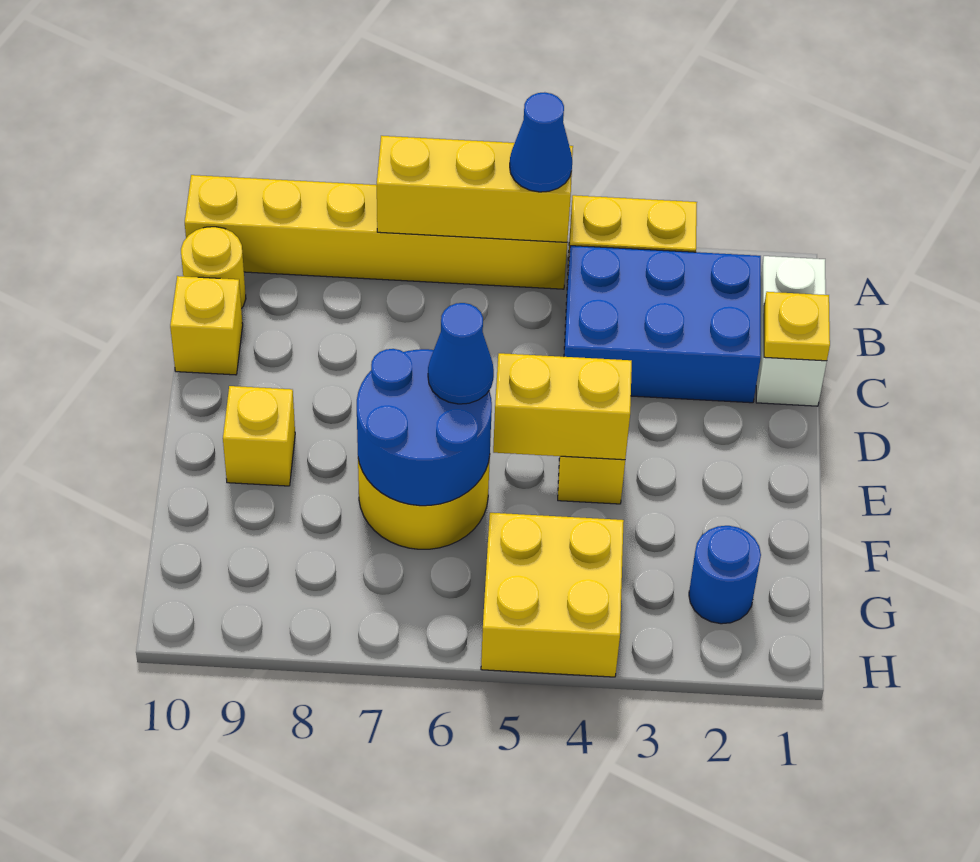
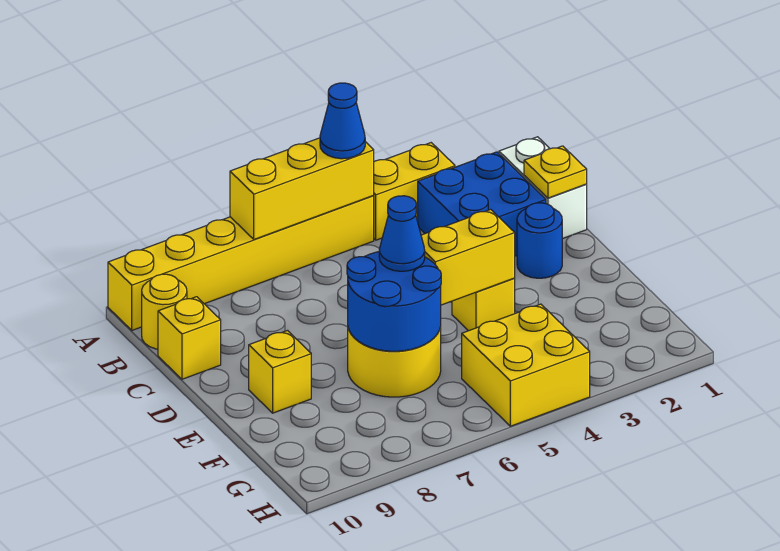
blue brick B2:C4 level 1 -> blue brick B2:C3 level 1
blue round brick G2 level 1 -> blue round brick D2 level 1

